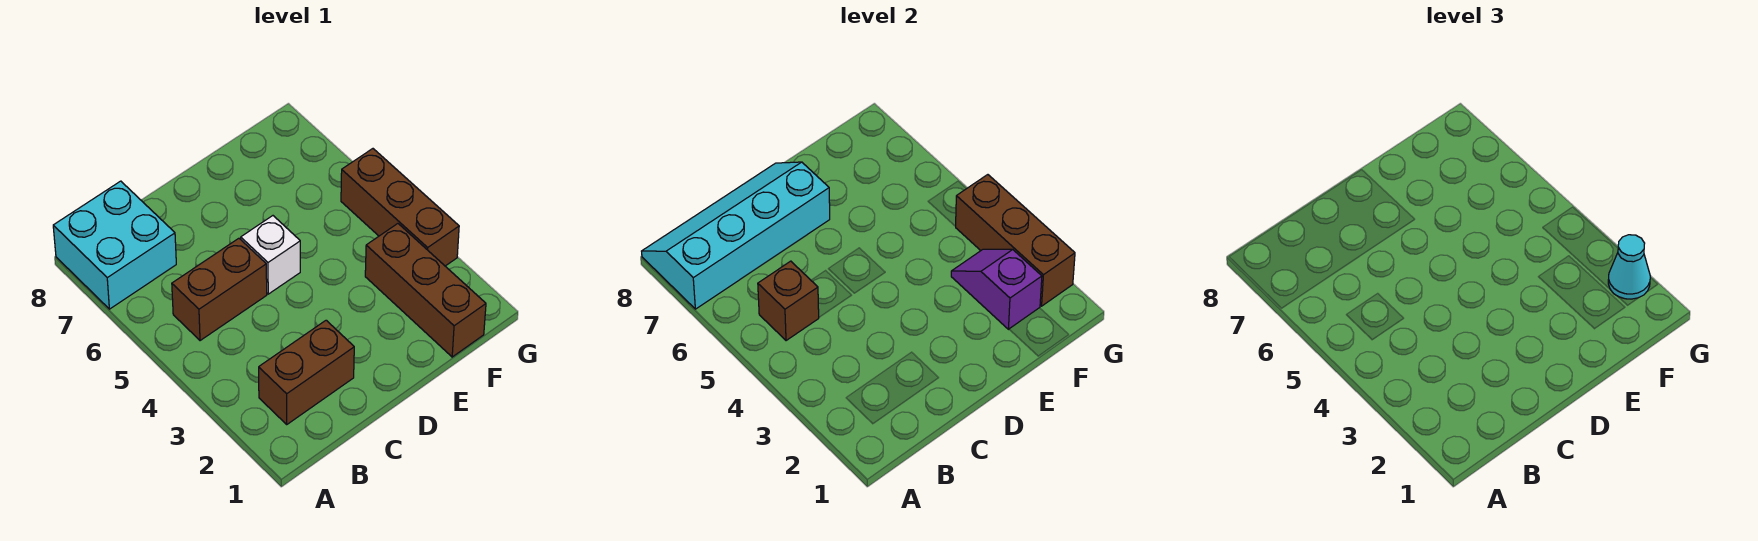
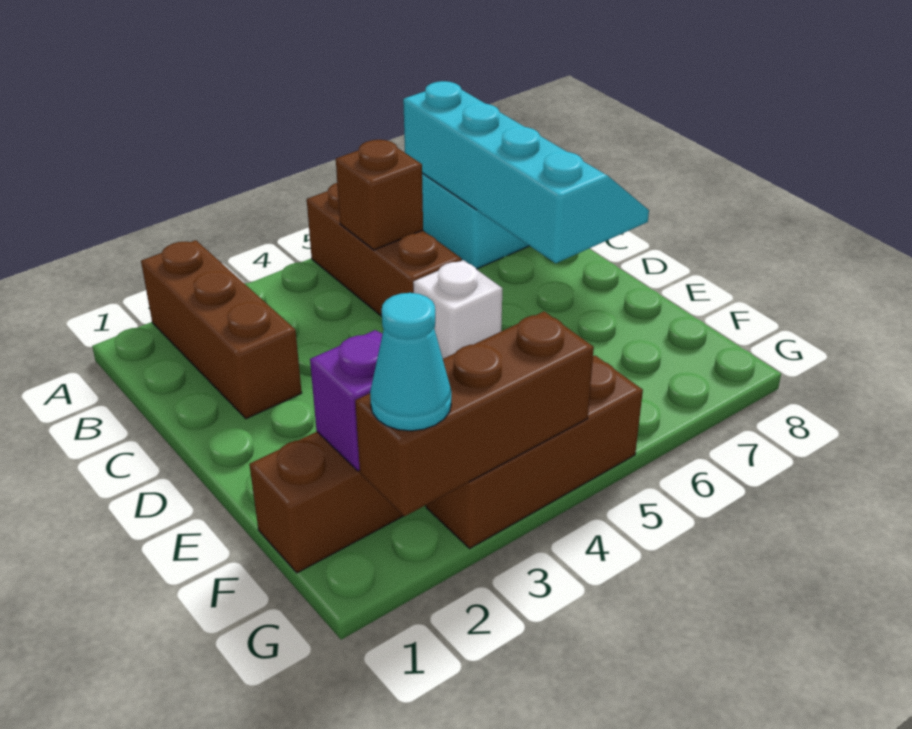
brown brick B2:C2 level 1 -> brown brick A2:C2 level 1
brown brick B5:C5 level 1 -> brown brick A5:C5 level 1

